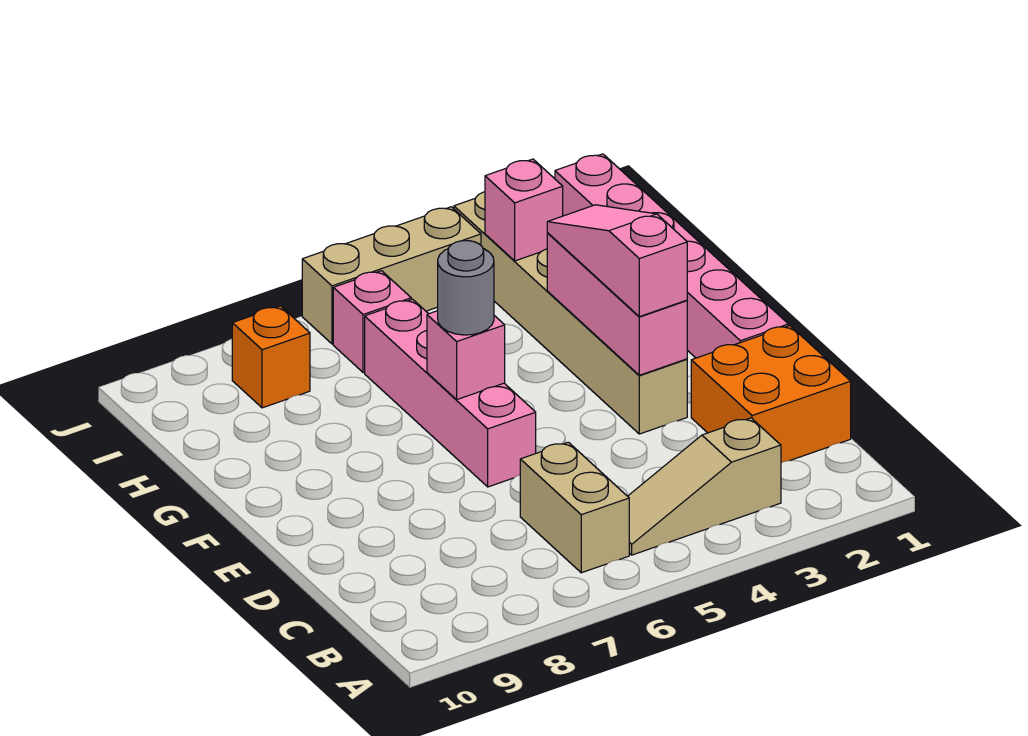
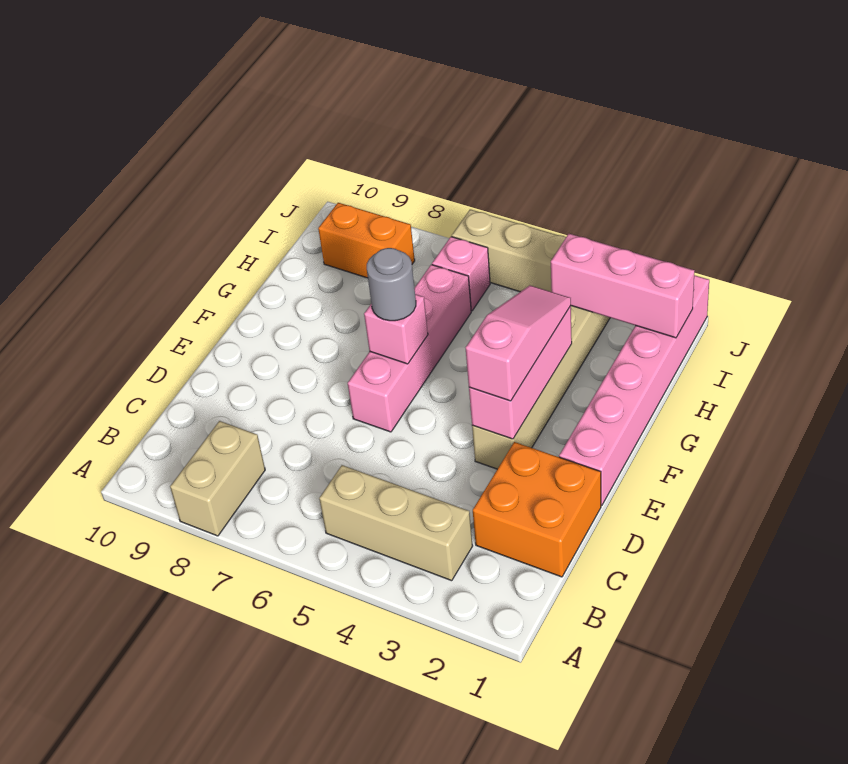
tan slope B3:B5 level 1 top 3 -> tan brick B3:B5 level 1
tan brick B6:C6 level 1 -> tan brick A8:B8 level 1
pink brick I3 level 2 -> pink brick I1:I3 level 2
orange brick I8 level 1 -> orange brick I8:I9 level 1

